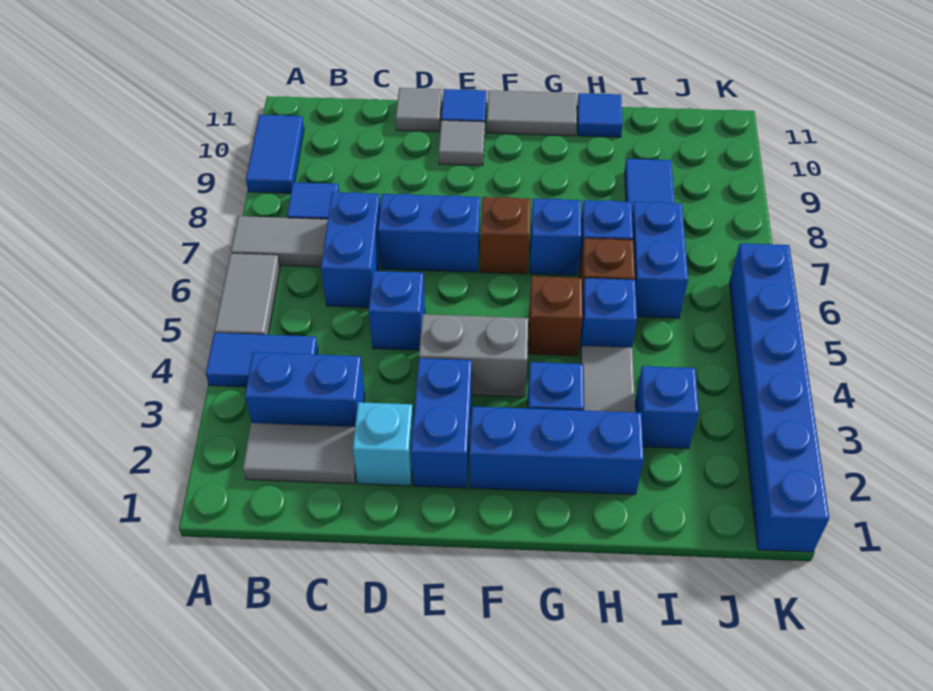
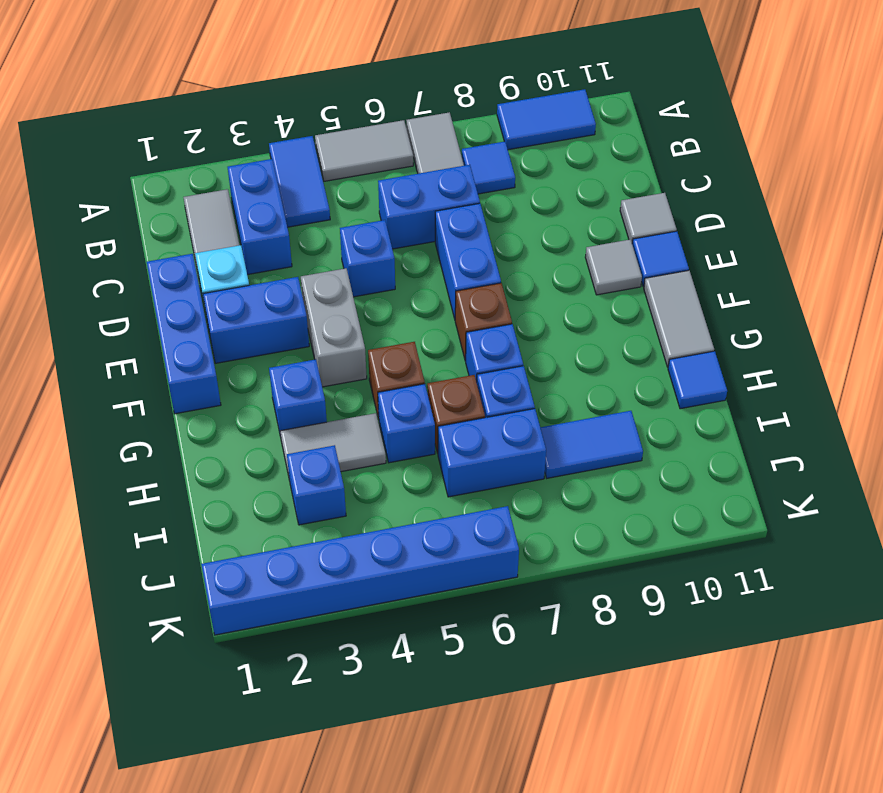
blue brick F2:H2 level 1 -> blue brick D1:F1 level 1

